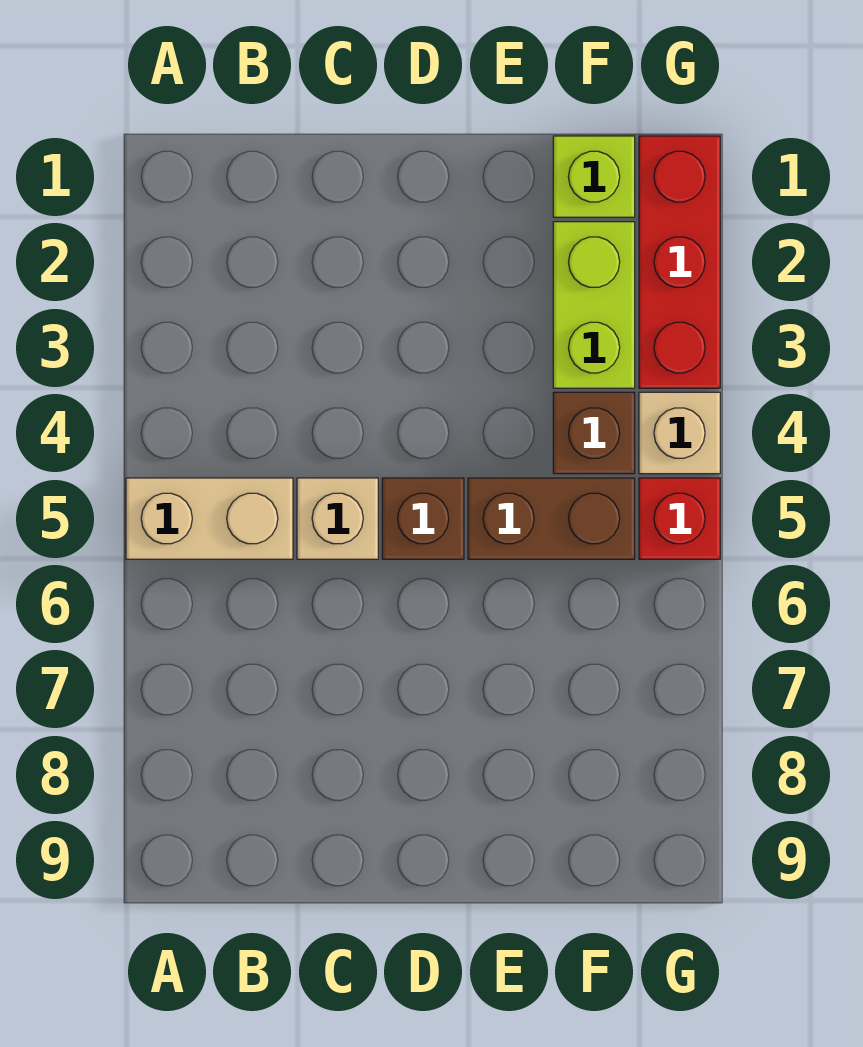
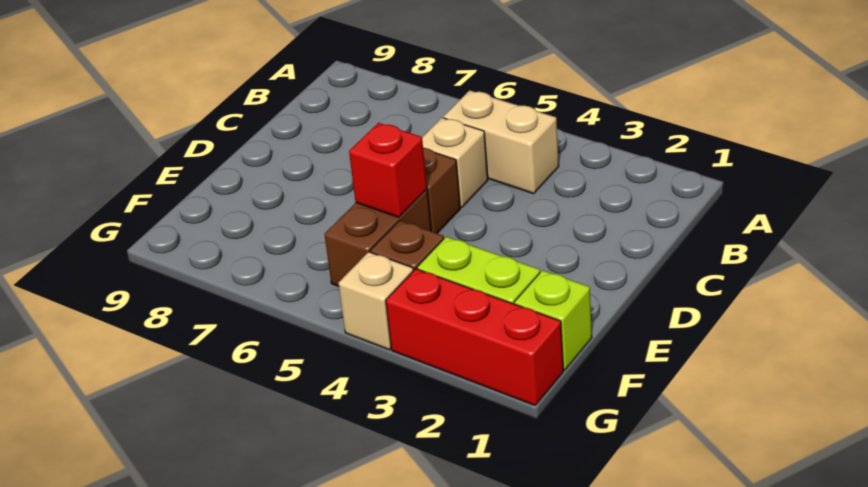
tan brick A5:B5 level 1 -> tan brick B4:B5 level 1
red brick G5 level 1 -> red brick E5 level 2

